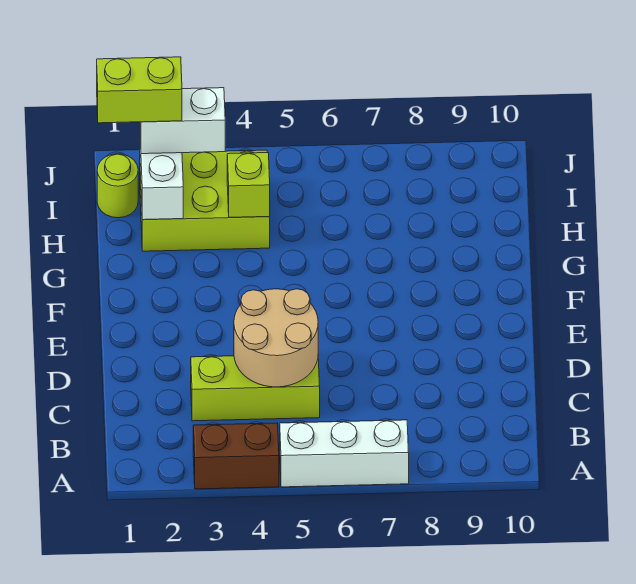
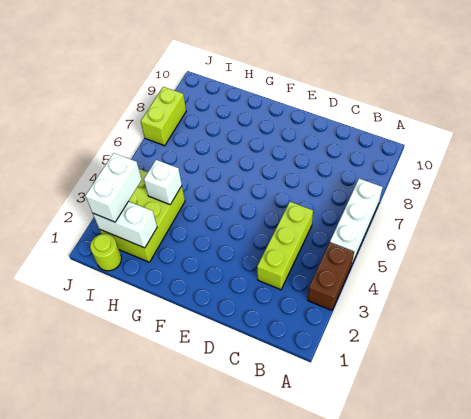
tan round brick C4:D5 level 2 -> none
lime brick H4 level 2 -> white brick H4 level 2
lime brick I1:I2 level 4 -> lime brick J7:J8 level 1

